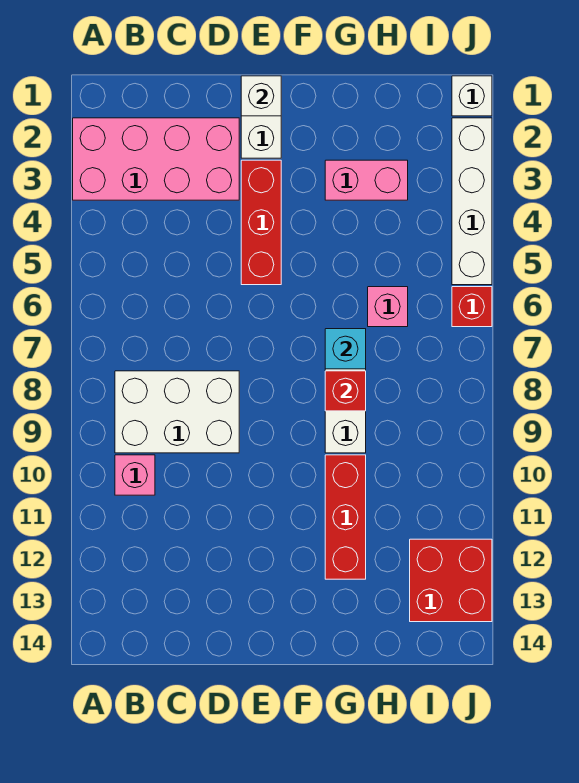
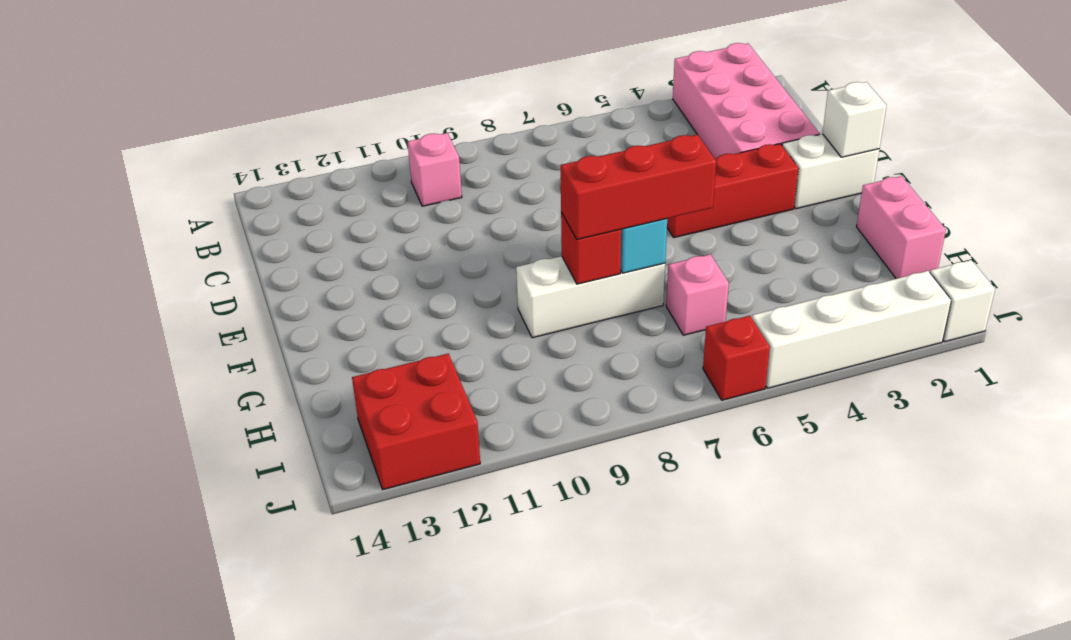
white brick B8:D9 level 1 -> none
pink brick G3:H3 level 1 -> pink brick G1:H1 level 1
red brick G10:G12 level 1 -> red brick G6:G8 level 3

